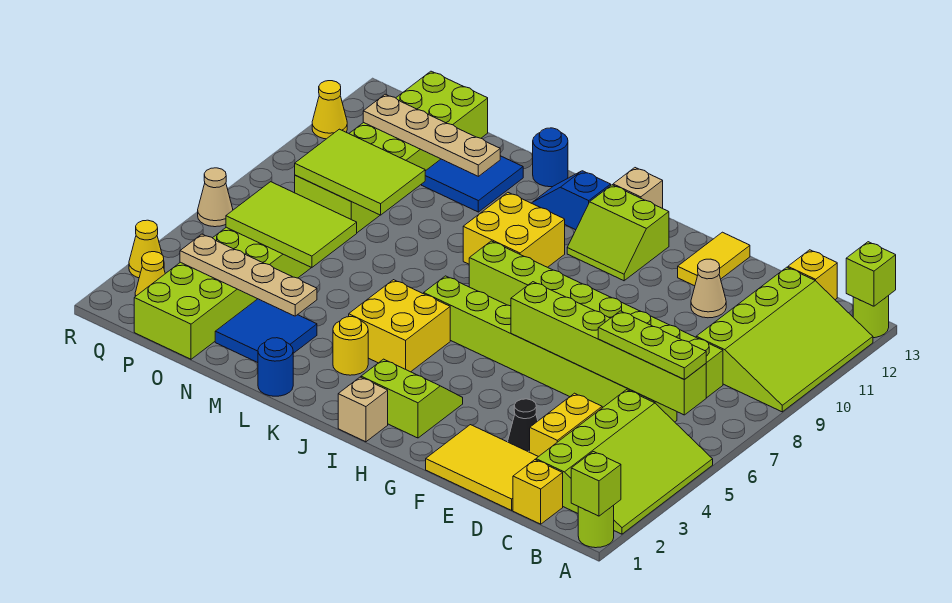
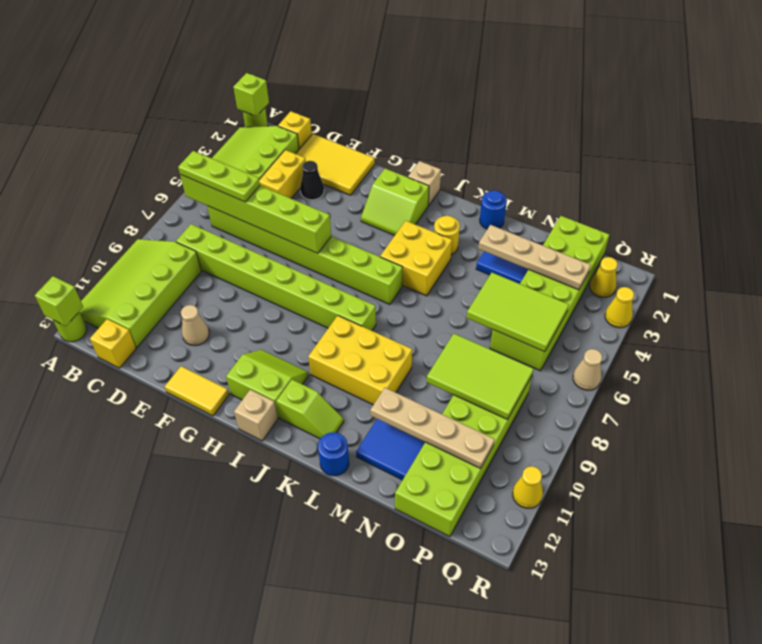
yellow tile F12:F13 level 1 -> yellow tile F13:G13 level 1
yellow brick J9:K10 level 1 -> yellow brick J9:L10 level 1
blue slope J12:K12 level 1 top J -> lime slope J12:K12 level 1 top J

